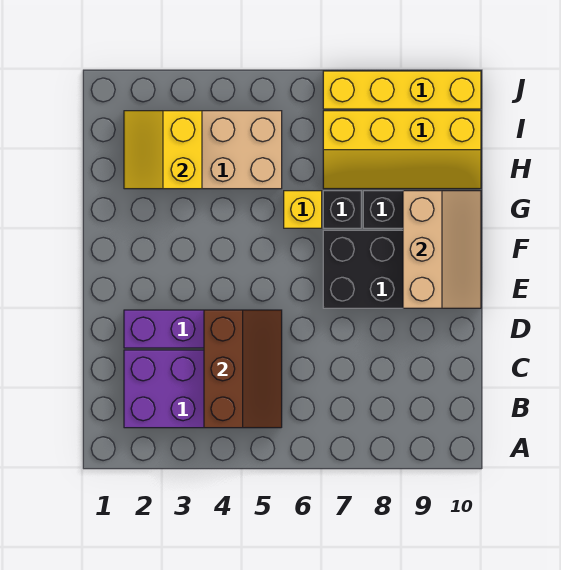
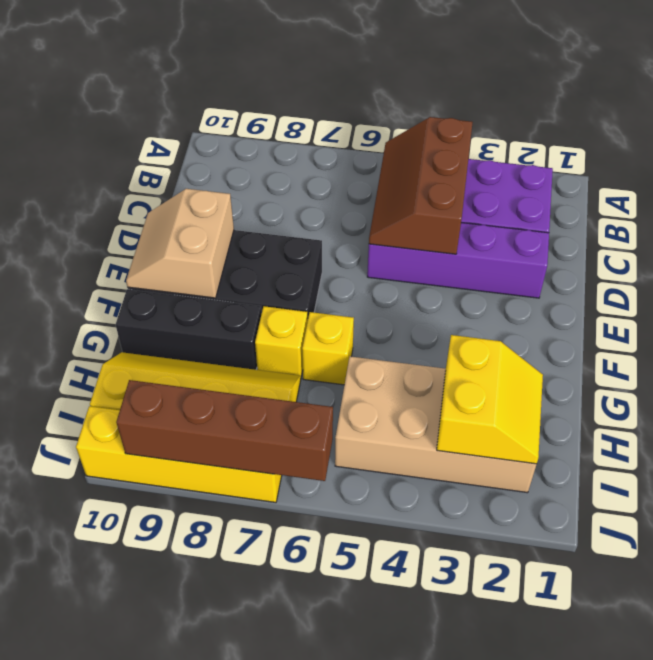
tan slope E9:G10 level 2 top 9 -> tan slope E9:F10 level 2 top 9
black brick G7 level 1 -> yellow brick G7 level 1
none -> brown brick J6:J9 level 2

